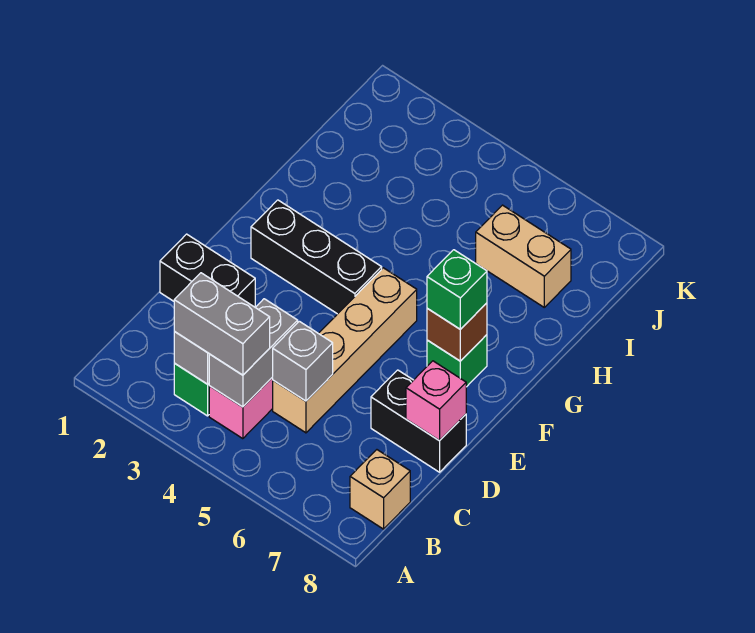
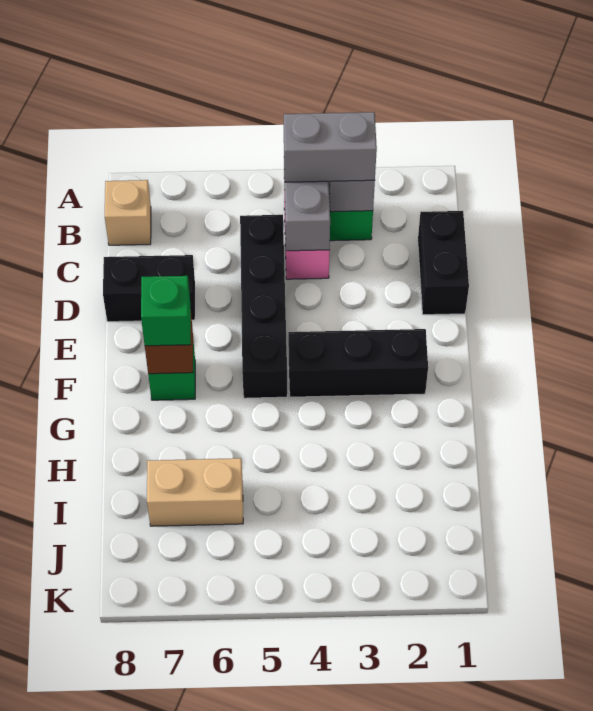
tan brick C5:F5 level 1 -> black brick C5:F5 level 1
grey brick C5 level 2 -> none
black brick D1:D2 level 1 -> black brick C1:D1 level 1
pink brick D8 level 2 -> none

